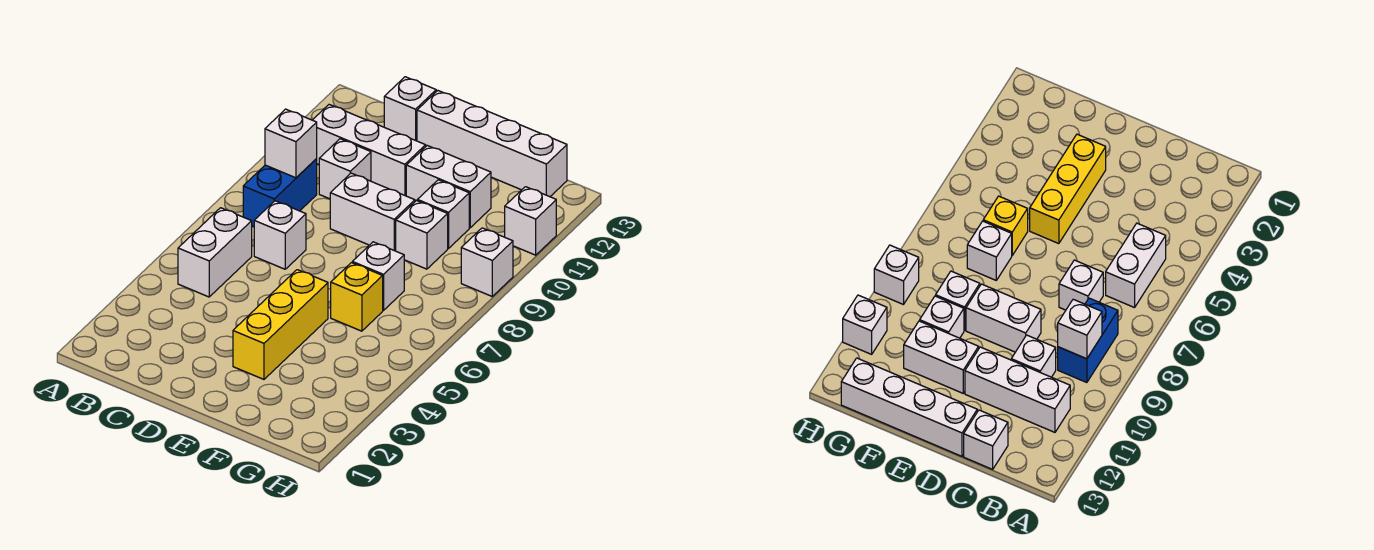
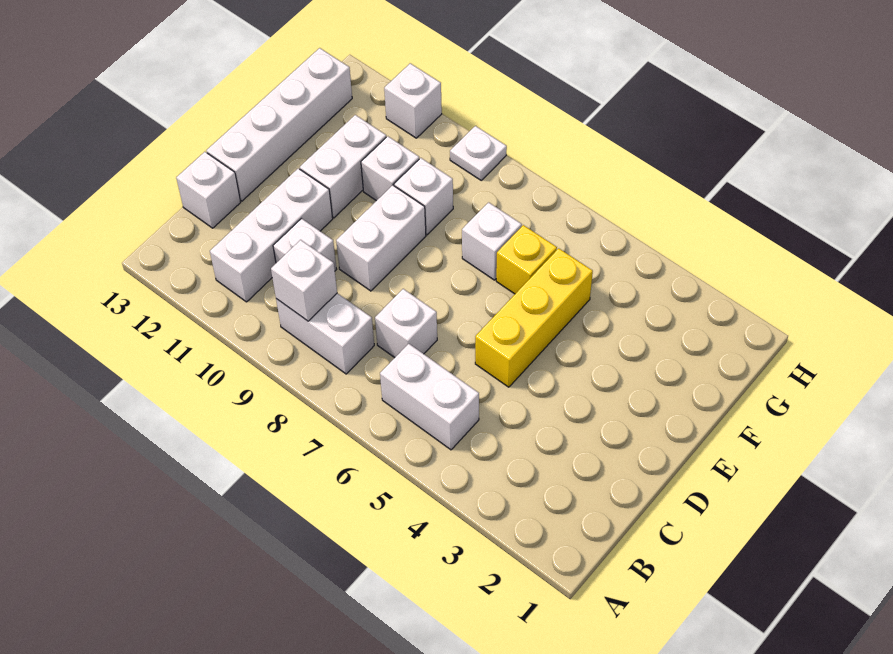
blue brick B8:B9 level 1 -> white brick B8:B9 level 1
yellow brick E3:E5 level 1 -> yellow brick D5:F5 level 1
white brick H9 level 1 -> white plate H9 level 1

